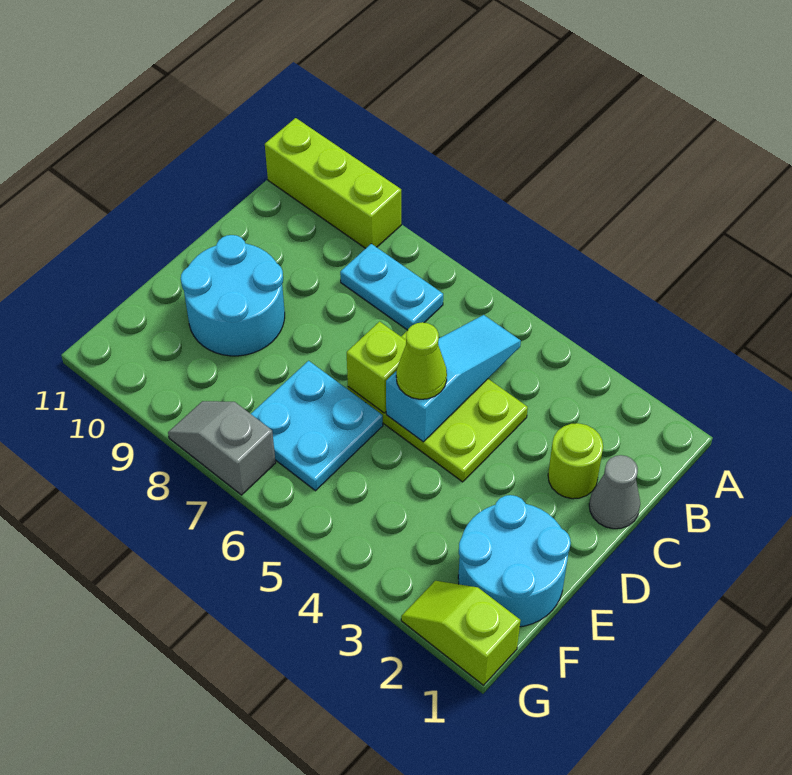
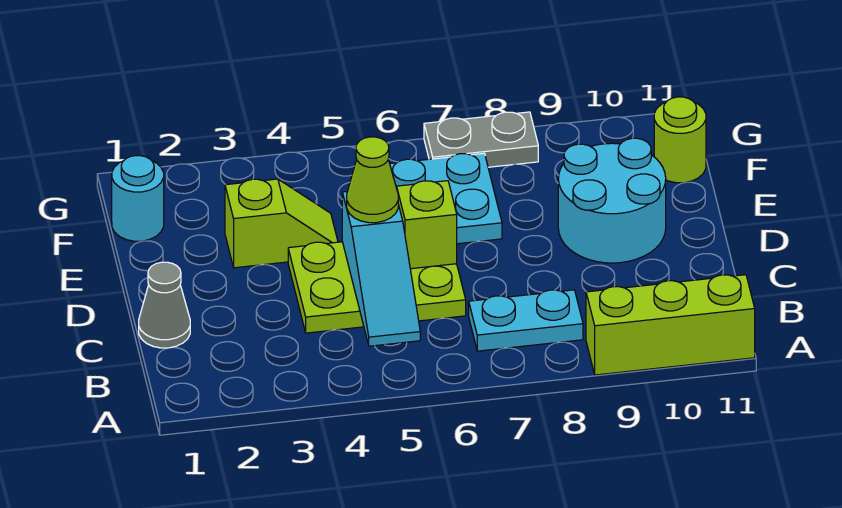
lime round brick C2 level 1 -> lime round brick F11 level 1
cyan round brick E1:F2 level 1 -> cyan round brick F1 level 1
lime slope G1:G2 level 1 top 1 -> lime slope E3:E4 level 1 top 3
grey slope G7:G8 level 1 top 7 -> grey plate G7:G8 level 1

